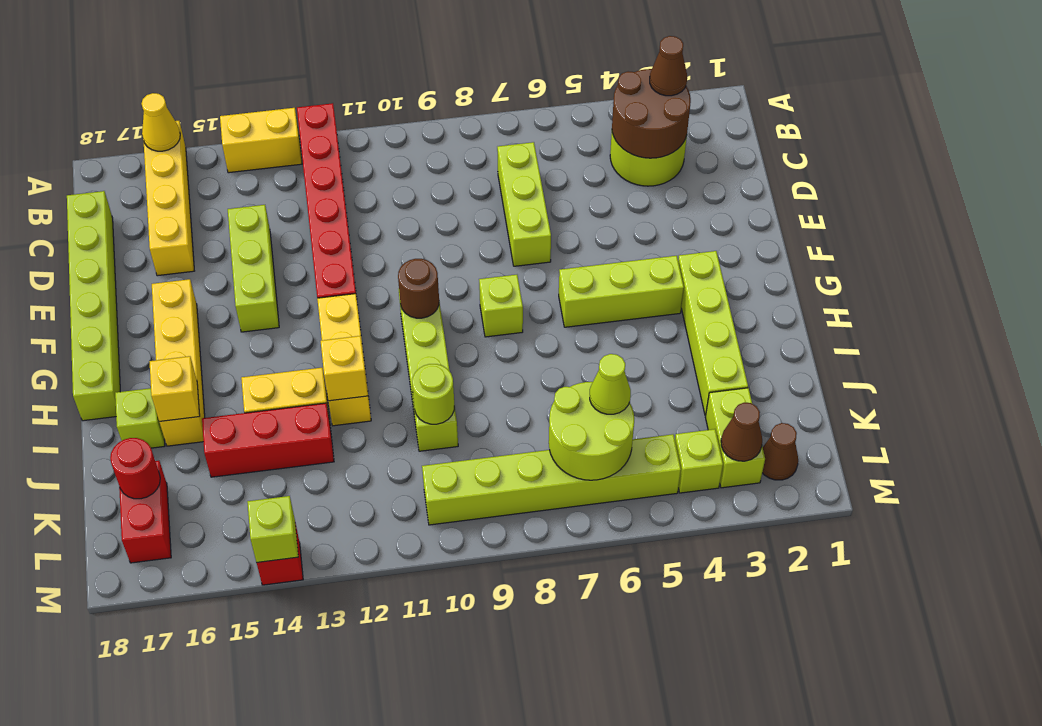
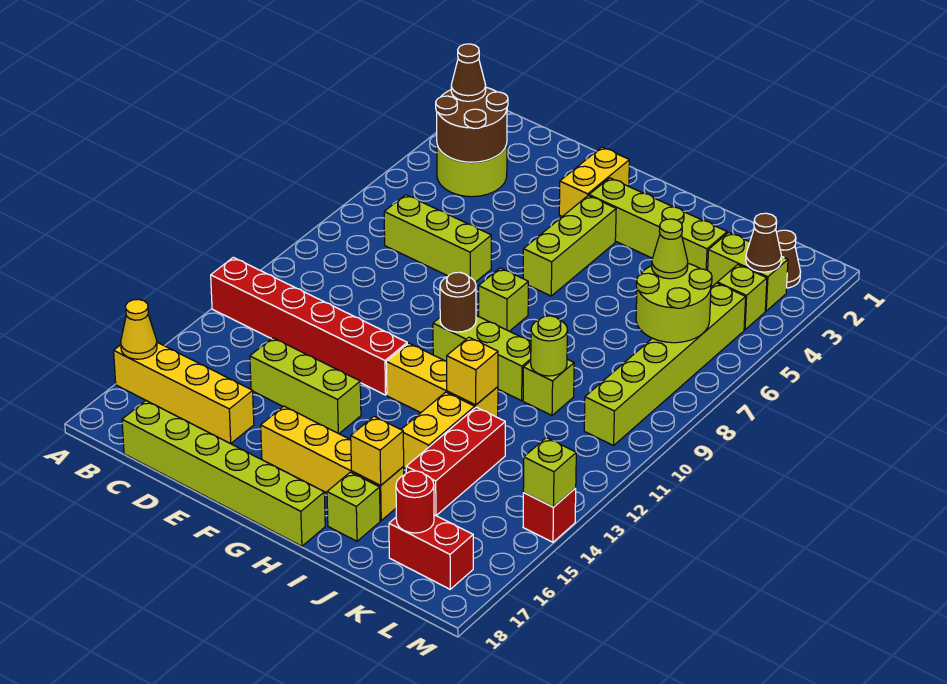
yellow brick A13:A14 level 1 -> yellow brick F2:F3 level 1

